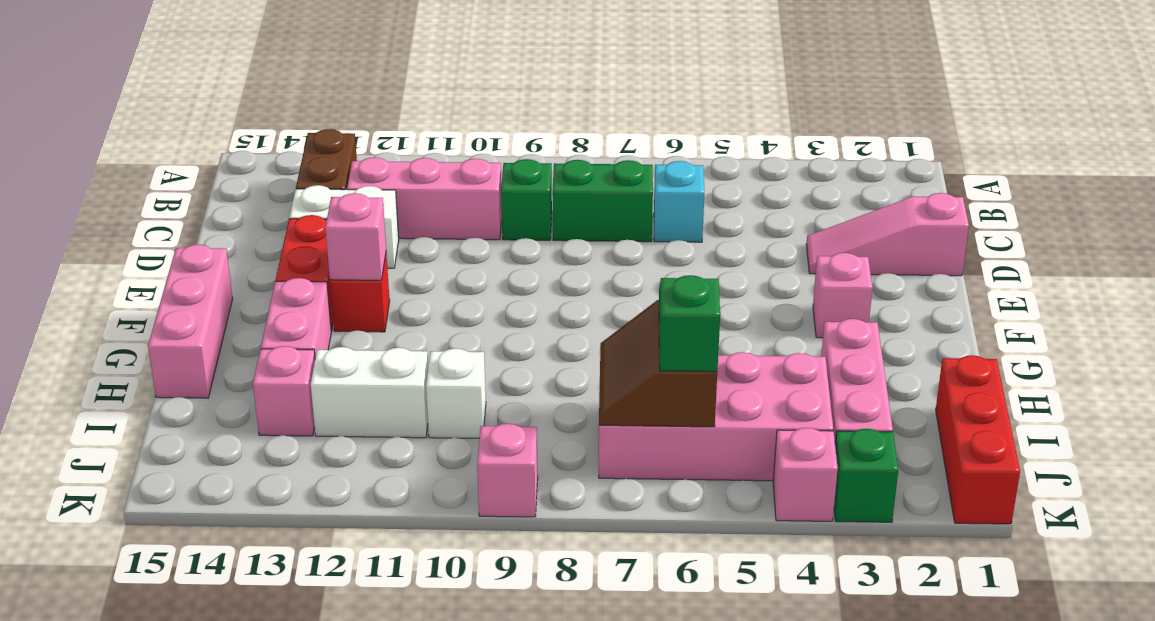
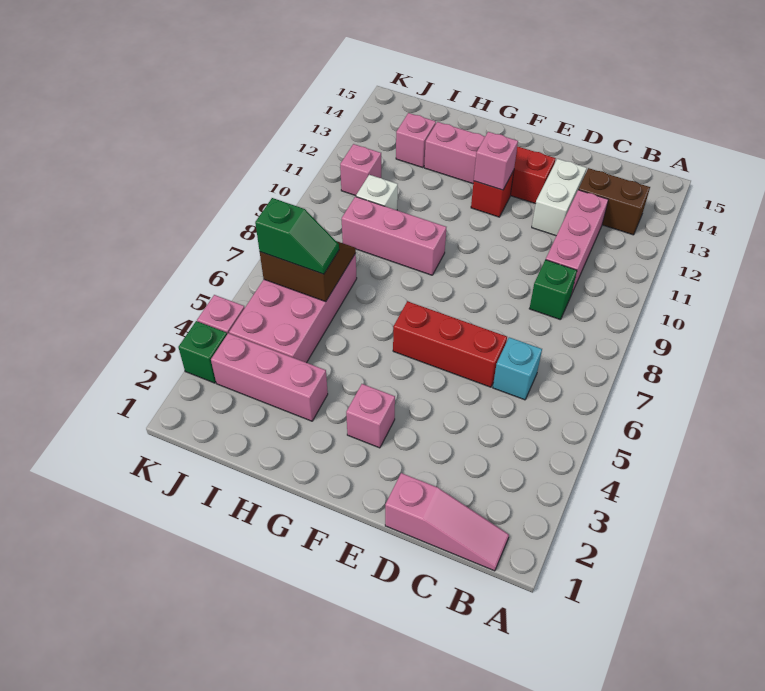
green brick C7:C8 level 1 -> none
pink slope D1:D3 level 1 top 1 -> pink slope B1:D1 level 1 top D
pink brick F15:H15 level 1 -> pink brick G9:I9 level 1
red brick I1:K1 level 1 -> red brick D6:F6 level 1
white brick I11:I12 level 1 -> none
pink brick K9 level 1 -> pink brick J11 level 1

